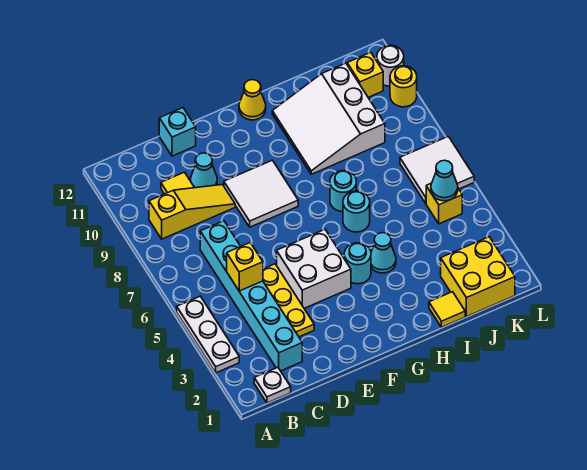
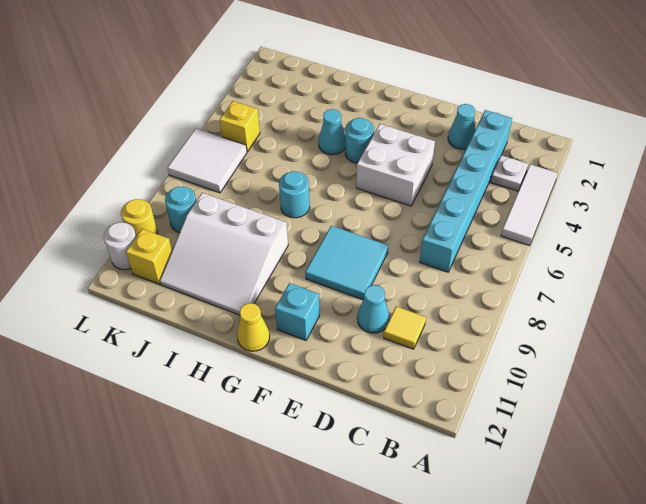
white plate A3:A5 level 1 -> white tile A3:A5 level 1
white plate B1 level 1 -> white plate B3 level 1
yellow slope B9:D9 level 1 top B -> none
yellow brick C5 level 2 -> none
yellow plate D3:D5 level 1 -> none
cyan brick D12 level 1 -> cyan brick F11 level 1
white tile E8:F9 level 1 -> cyan tile E8:F9 level 1
cyan round brick H6 level 1 -> cyan round brick K9 level 1
white slope H9:J11 level 1 top J -> white slope H9:J11 level 1 top 9
yellow tile I1 level 1 -> none
yellow brick J1:K2 level 1 -> none
cyan cone K5 level 2 -> cyan cone D2 level 1

